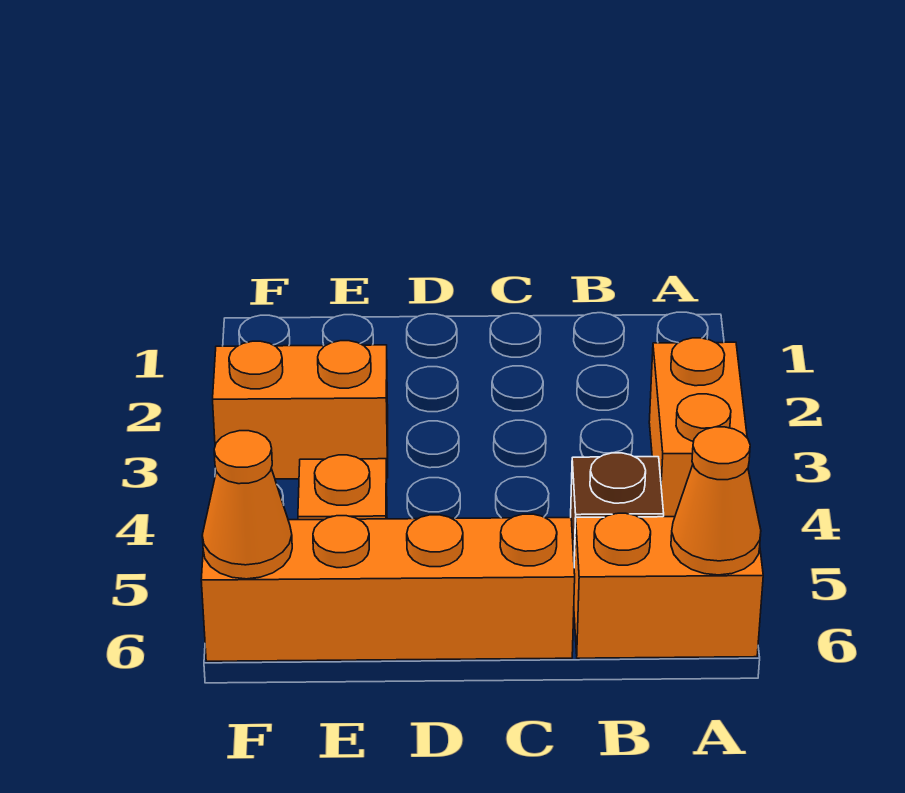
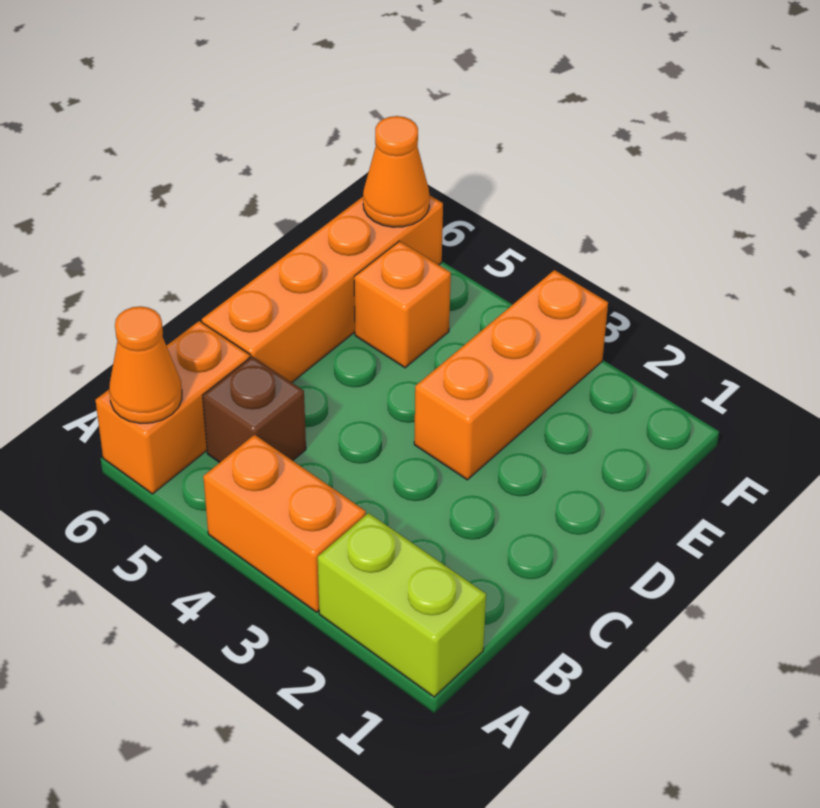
none -> lime brick A1:A2 level 1
orange brick E3:F3 level 1 -> orange brick D3:F3 level 1

